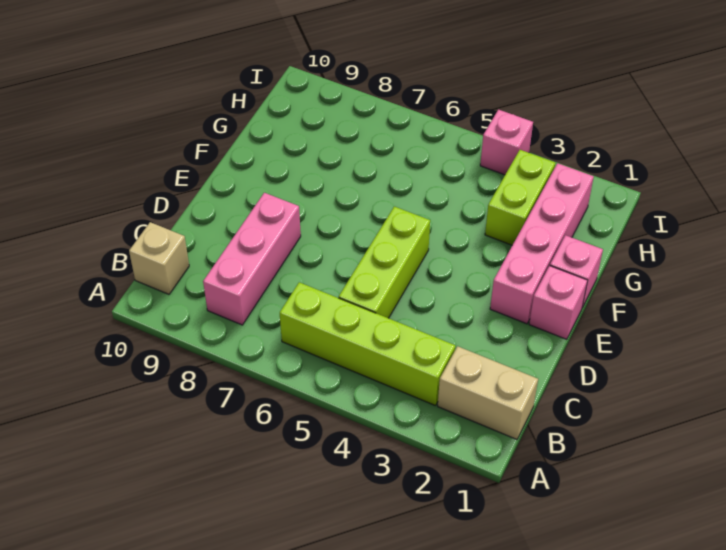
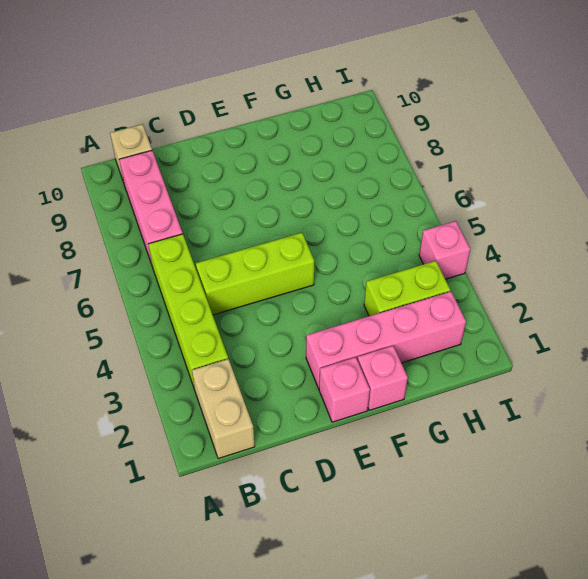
pink brick B8:D8 level 1 -> pink brick B7:B9 level 1

